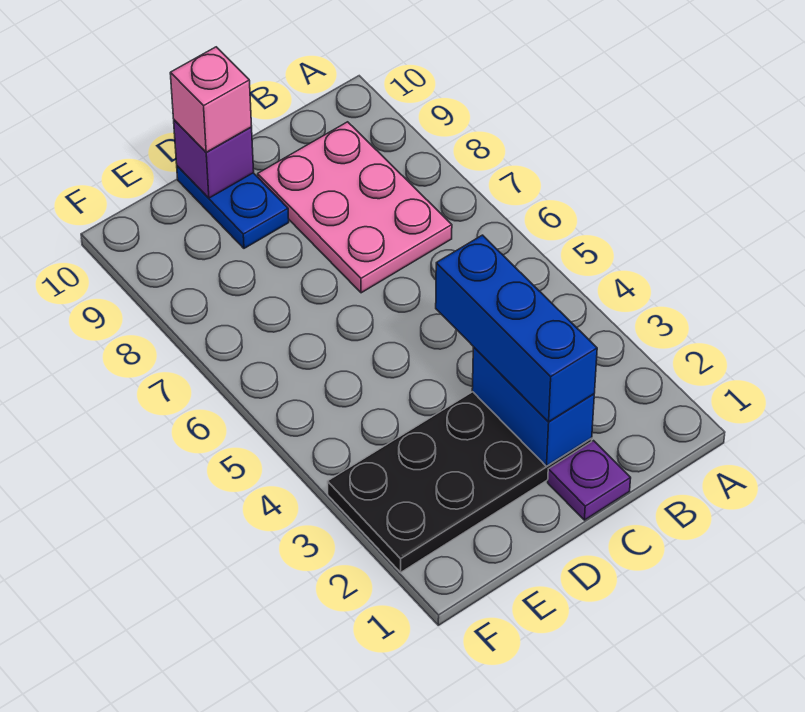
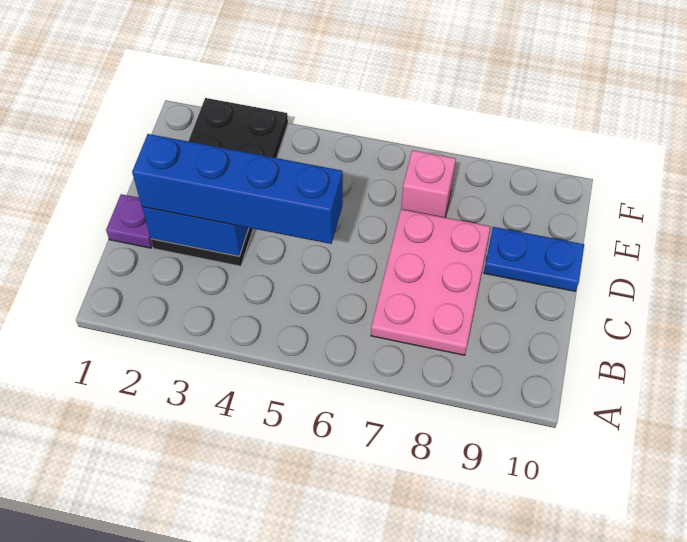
pink plate B7:C9 level 1 -> pink plate B7:D8 level 1
blue brick C2:C4 level 3 -> blue brick C2:C5 level 3
purple brick D10 level 2 -> none
pink brick D10 level 3 -> pink brick E7 level 1

